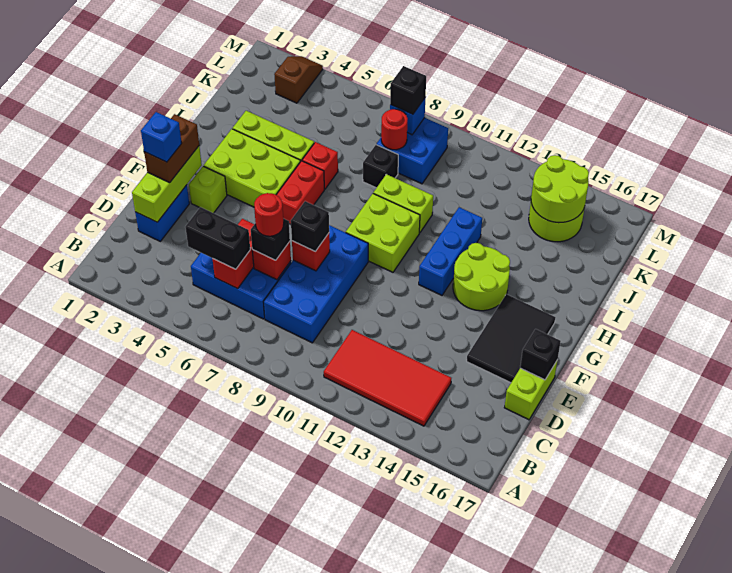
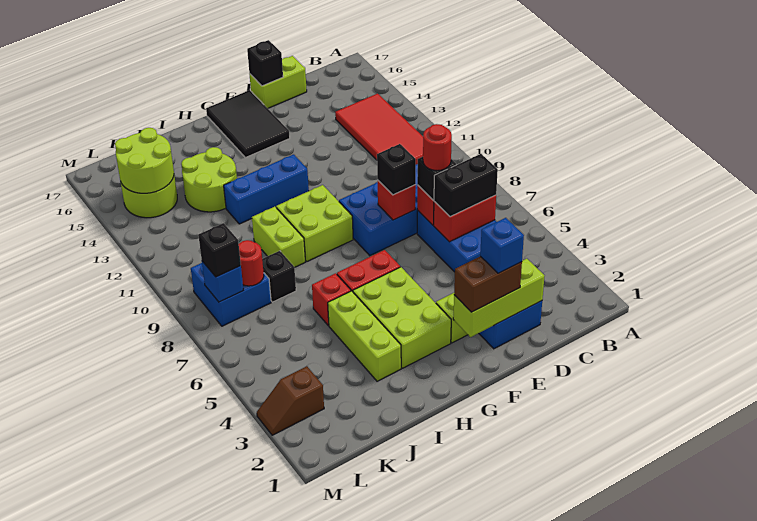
black brick C5:C6 level 3 -> black brick C6:D6 level 3
black tile E15:G16 level 1 -> black tile F15:G17 level 1
lime round brick G13:H14 level 1 -> lime round brick I13:J14 level 1

